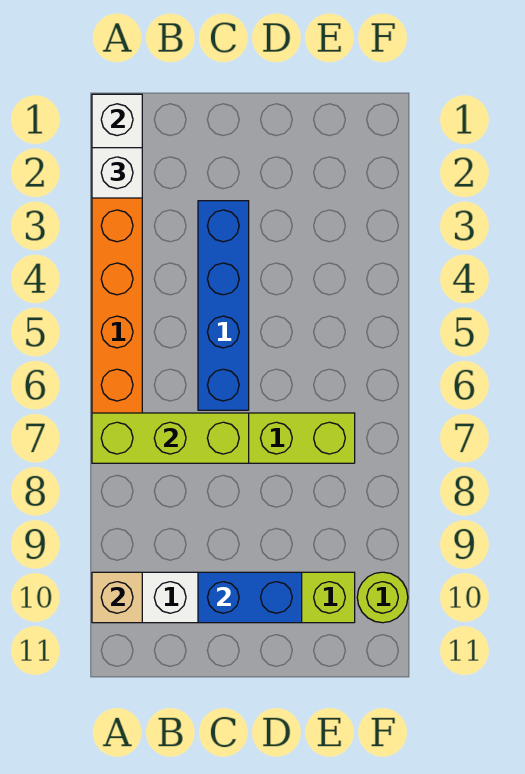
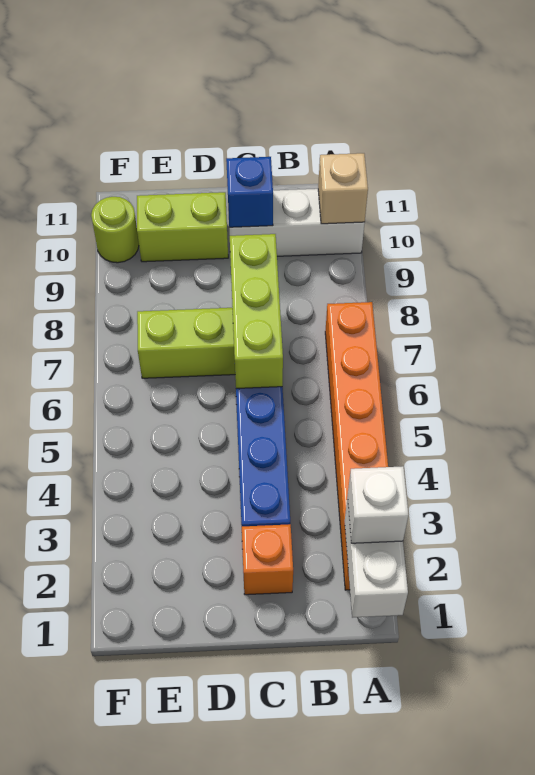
lime brick A7:C7 level 2 -> lime brick C6:C8 level 2
none -> orange brick C2 level 1
blue brick C10:D10 level 2 -> blue brick C10 level 2

